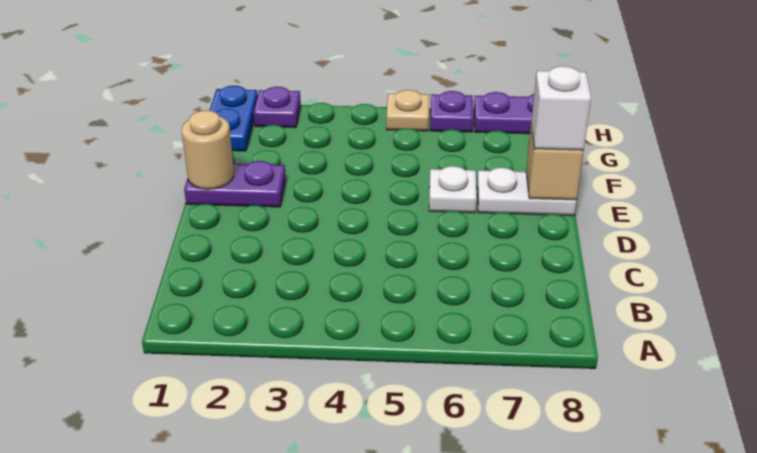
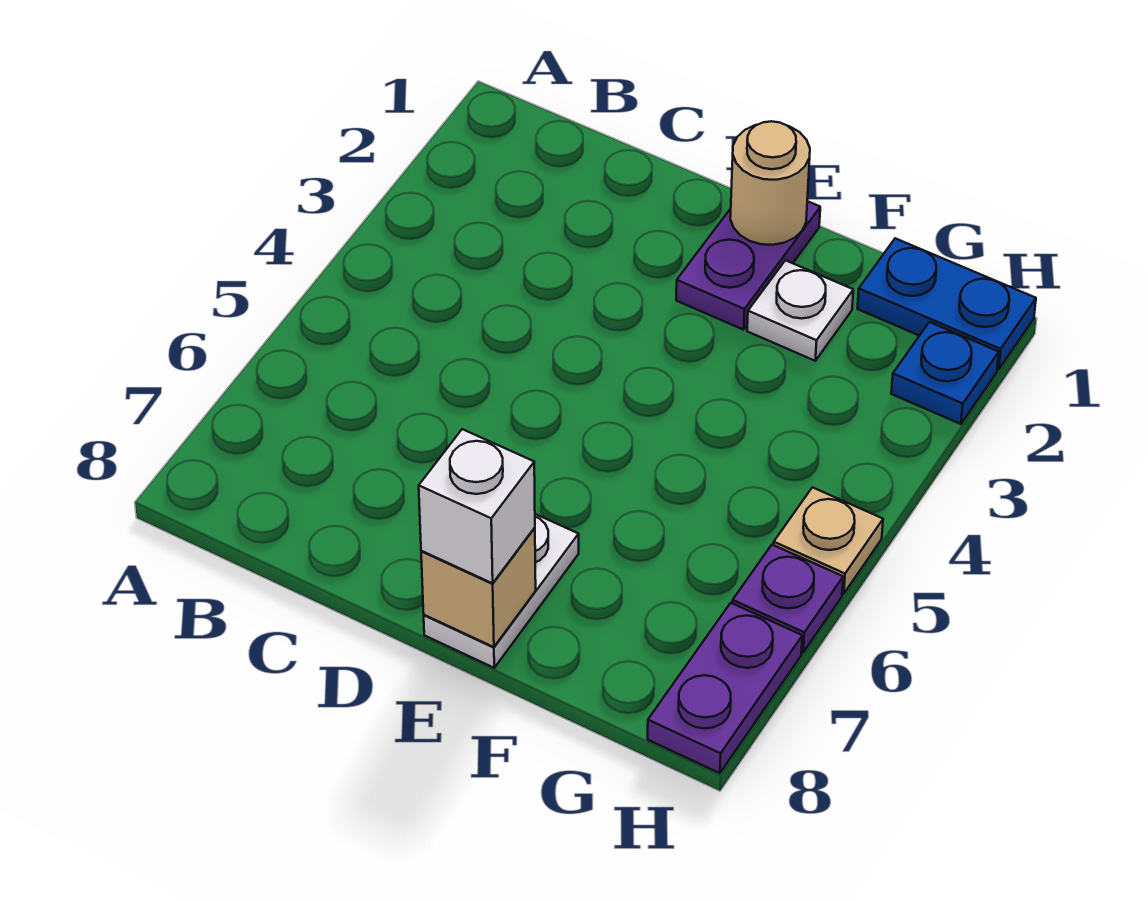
white plate E6 level 1 -> white plate F2 level 1
purple plate H2 level 1 -> blue plate H2 level 1

